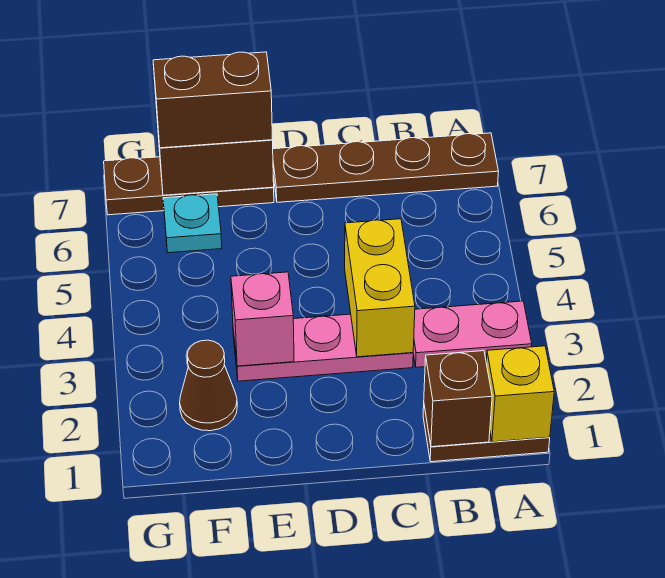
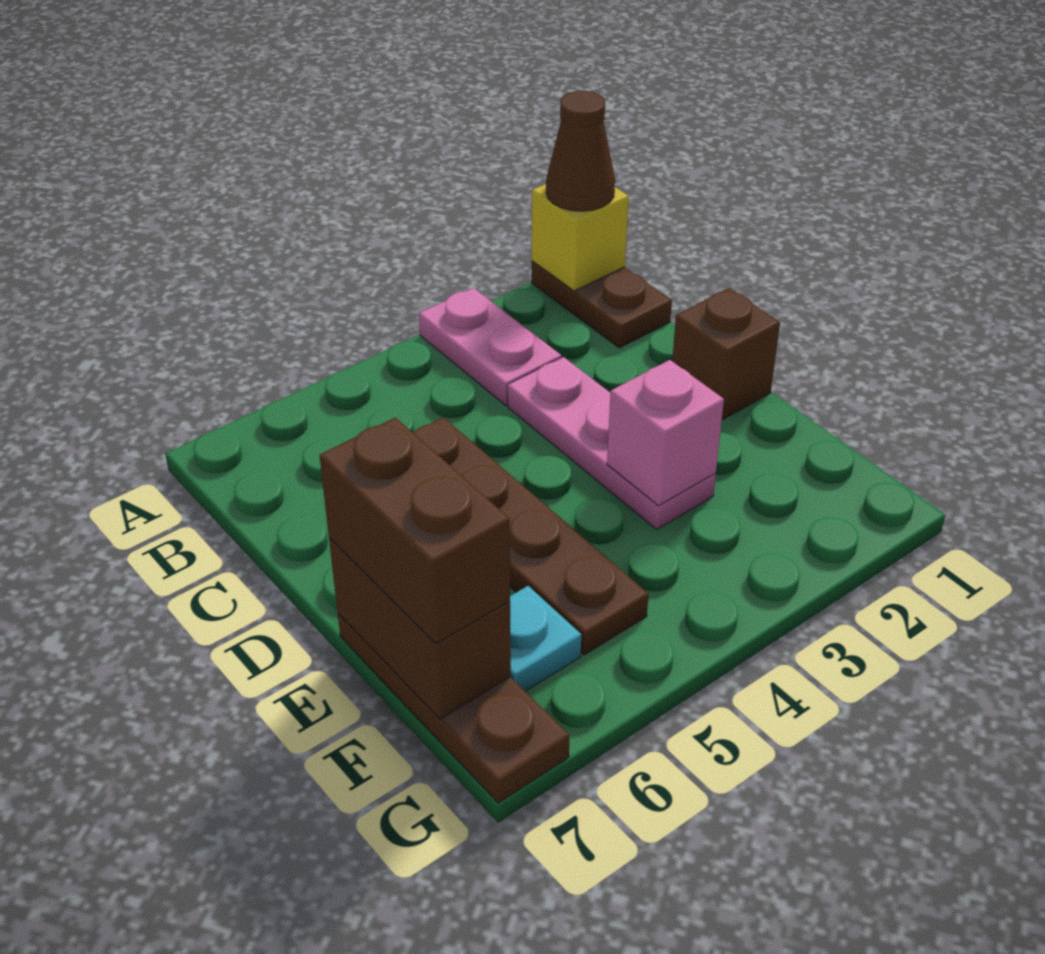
brown plate A7:D7 level 1 -> brown plate C5:F5 level 1
brown brick B1 level 2 -> brown brick D1 level 1
yellow brick C3:C4 level 2 -> none
brown cone F2 level 1 -> brown cone A1 level 3

